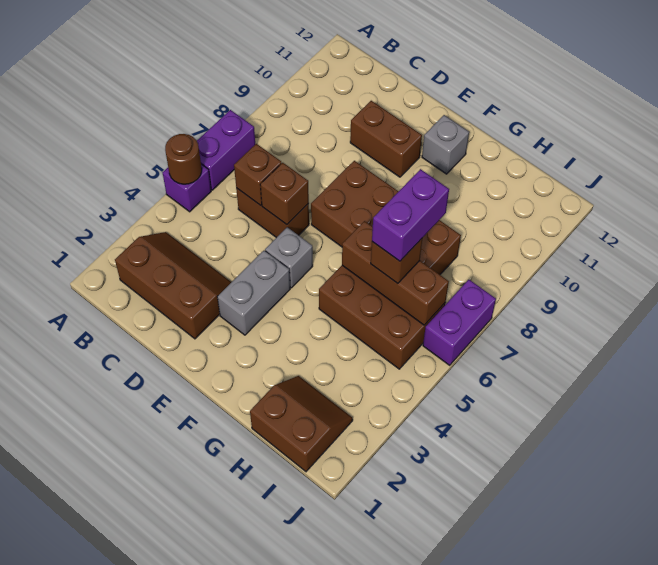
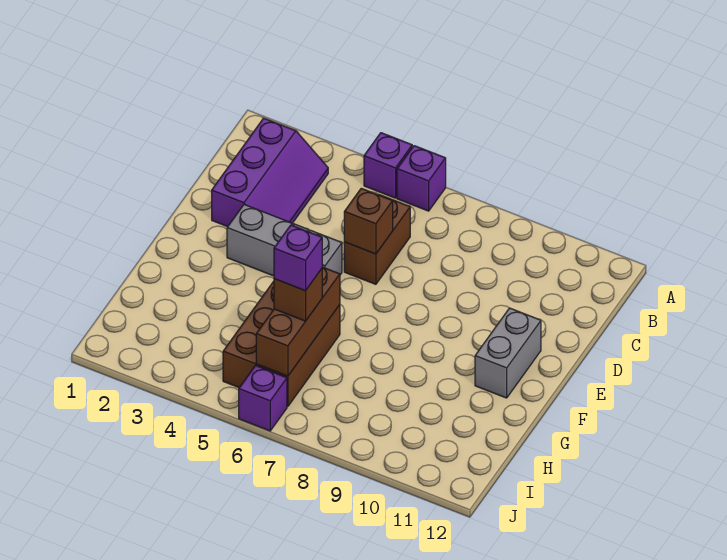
brown round brick A5 level 2 -> none
purple brick A6:A7 level 1 -> purple brick A6 level 1
brown slope B2:D3 level 1 top 2 -> purple slope B2:D3 level 1 top 2
brown brick C6 level 2 -> none
brown brick D10:E10 level 1 -> none
brown brick E7:H8 level 1 -> none
grey brick F11 level 1 -> grey brick E11:F11 level 1
brown slope H1:I2 level 1 top 1 -> none
purple brick H6:H7 level 4 -> purple brick H6 level 4
purple brick J6:J7 level 1 -> purple brick J6 level 1

